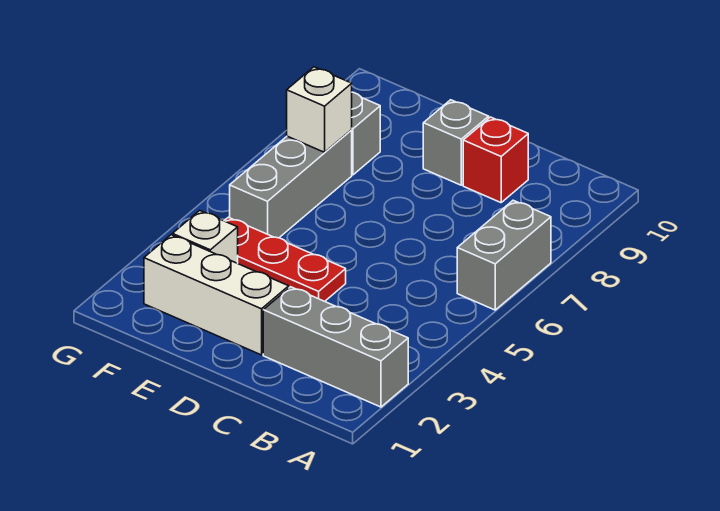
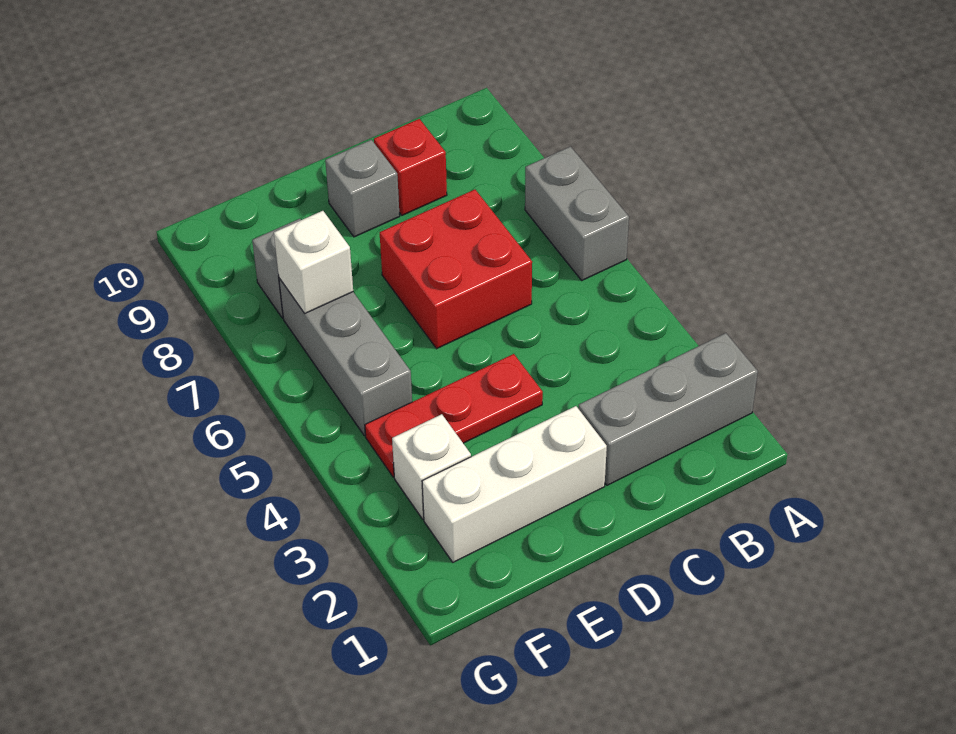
none -> red brick C6:D7 level 1

